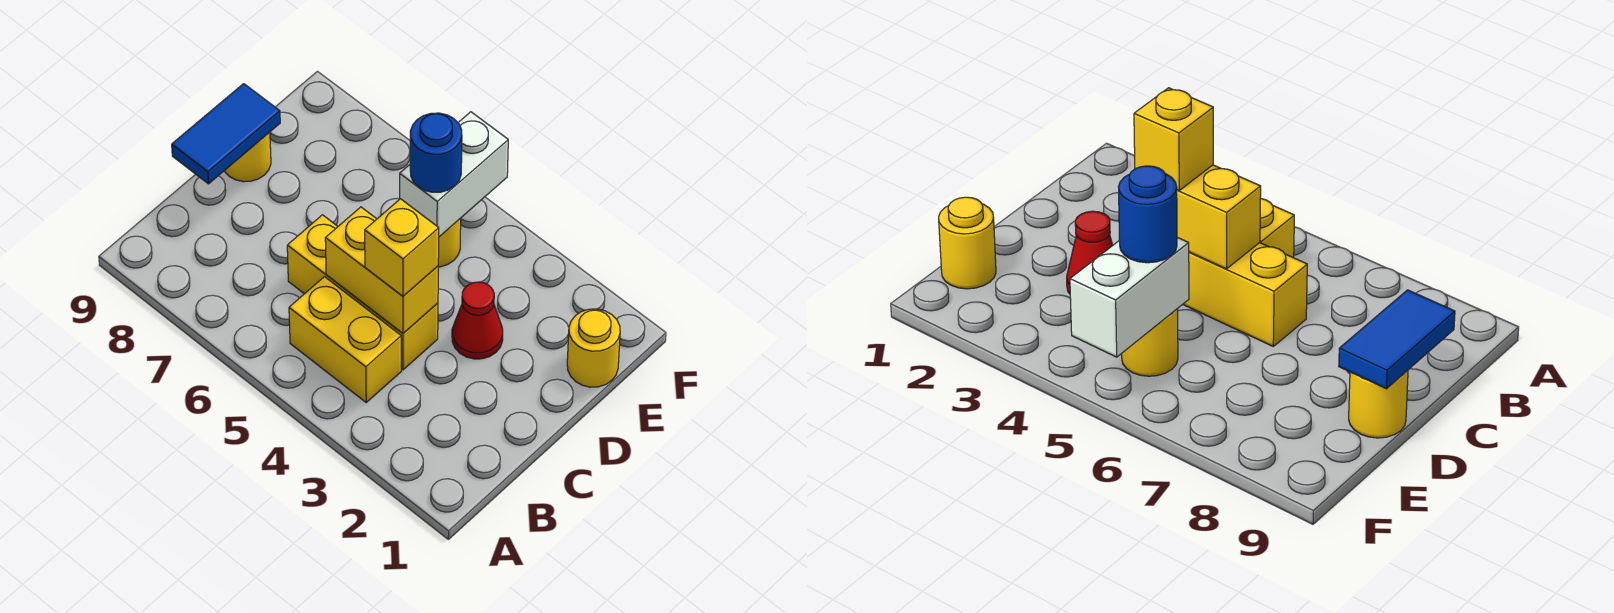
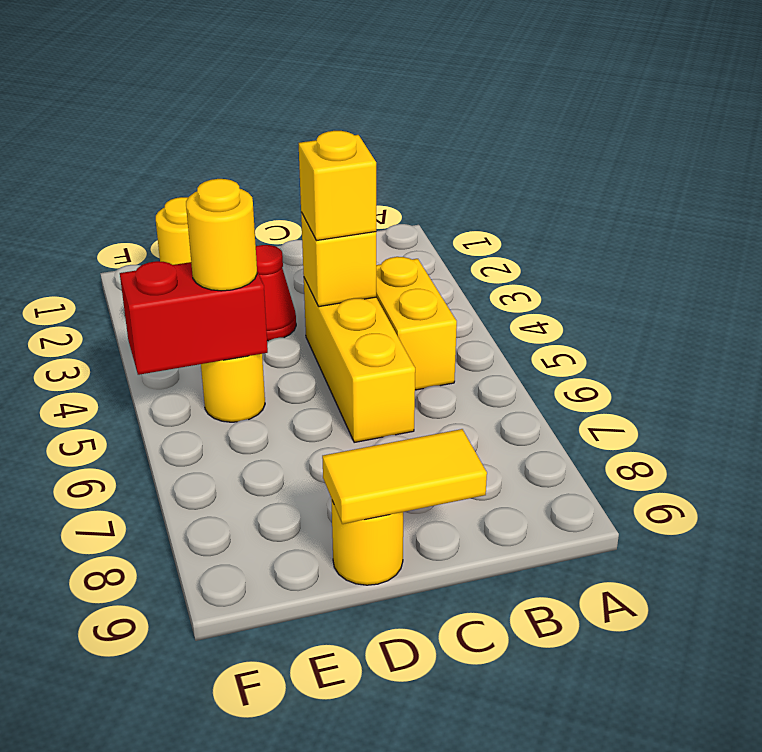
yellow brick C4:C5 level 2 -> yellow brick C4 level 2
blue tile C9:D9 level 2 -> yellow tile C9:D9 level 2
white brick E5:F5 level 2 -> red brick E5:F5 level 2
blue round brick E5 level 3 -> yellow round brick E5 level 3

